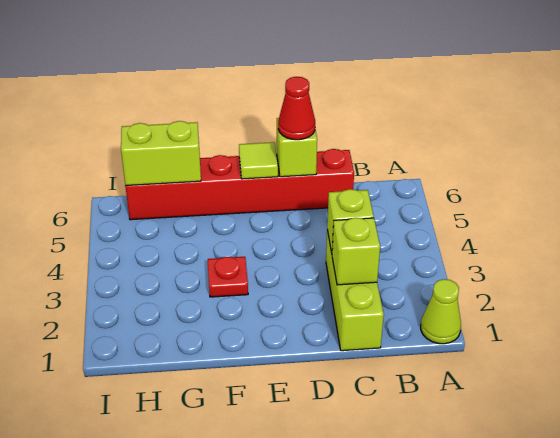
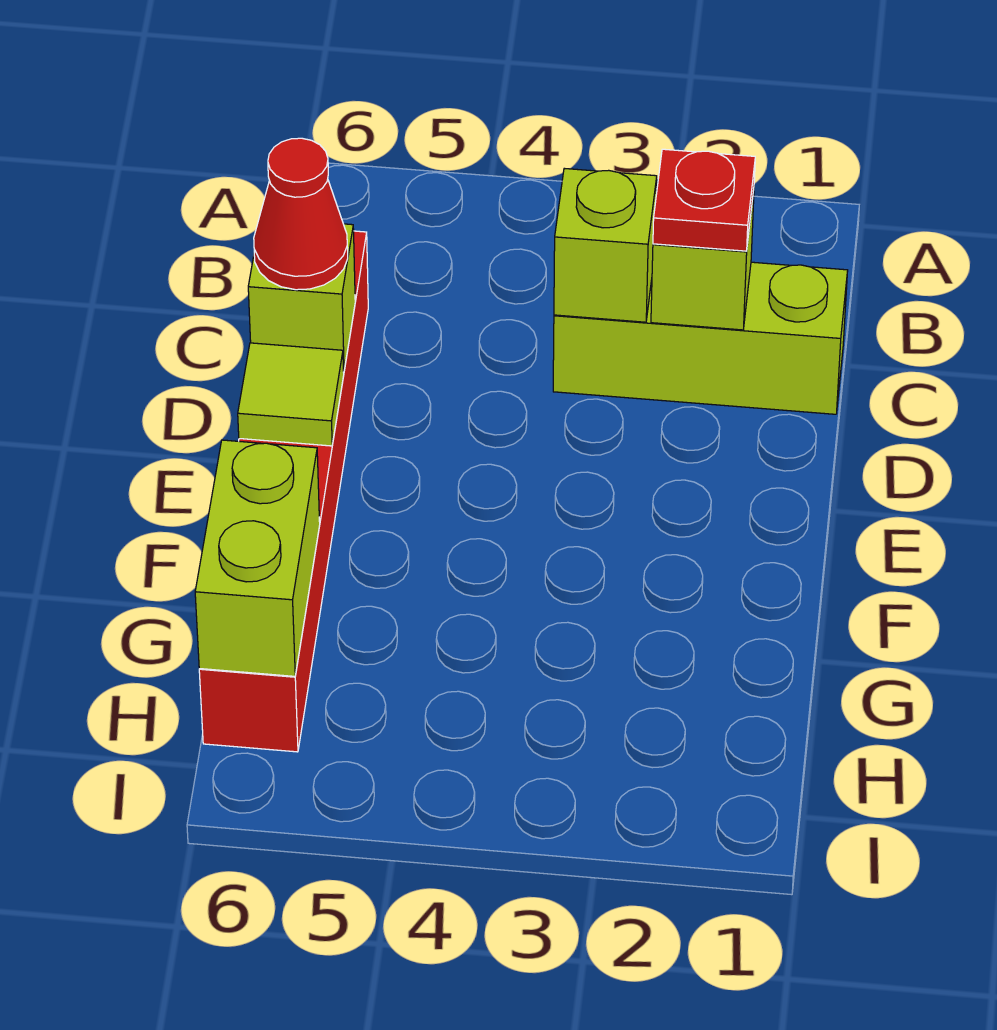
lime cone A1 level 1 -> none
red plate F3 level 1 -> red plate C2 level 3

